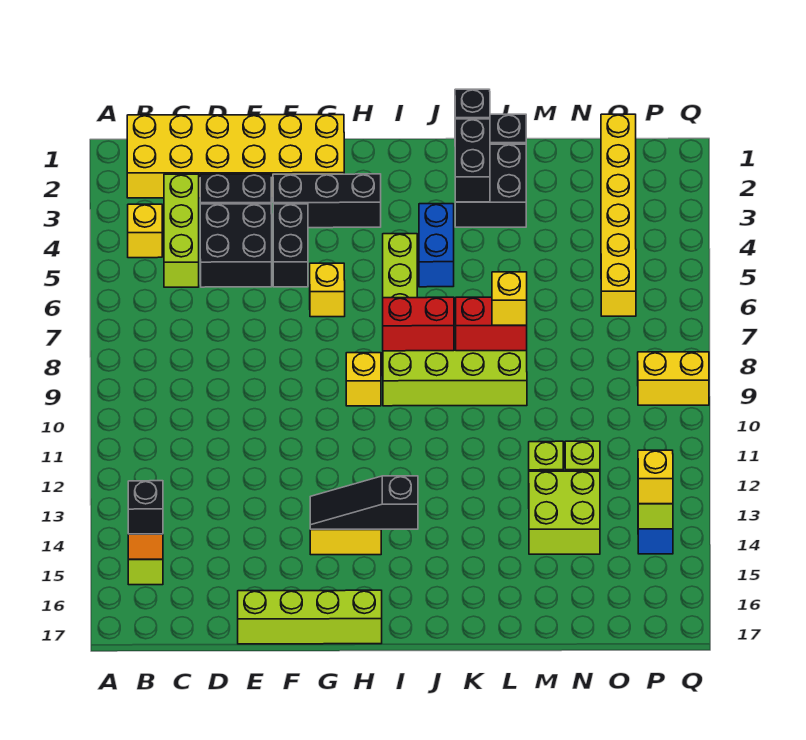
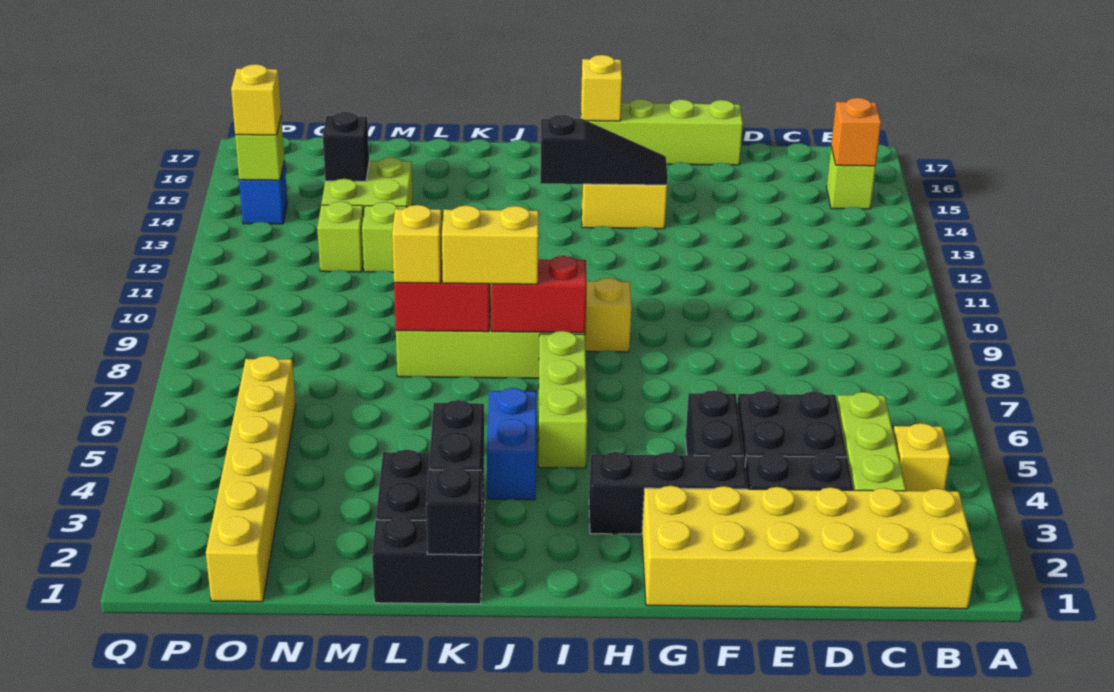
black brick B15 level 3 -> black brick N14 level 2
yellow brick G6 level 1 -> yellow brick H17 level 2
yellow brick P9:Q9 level 1 -> yellow brick J8:K8 level 3

